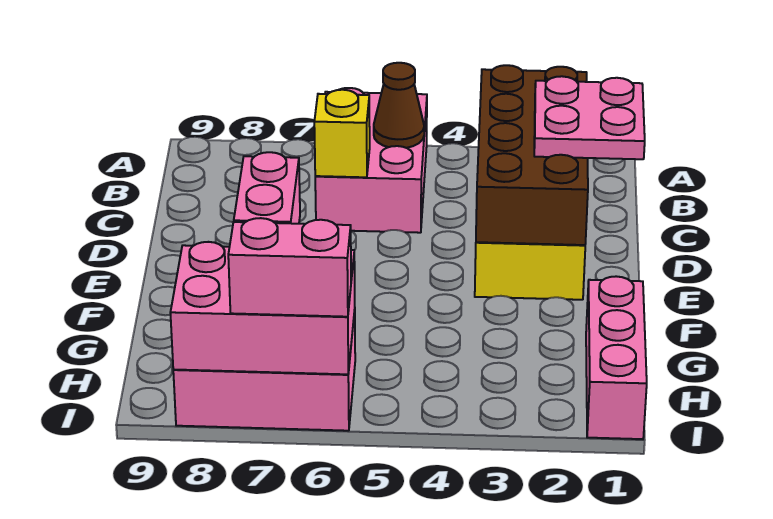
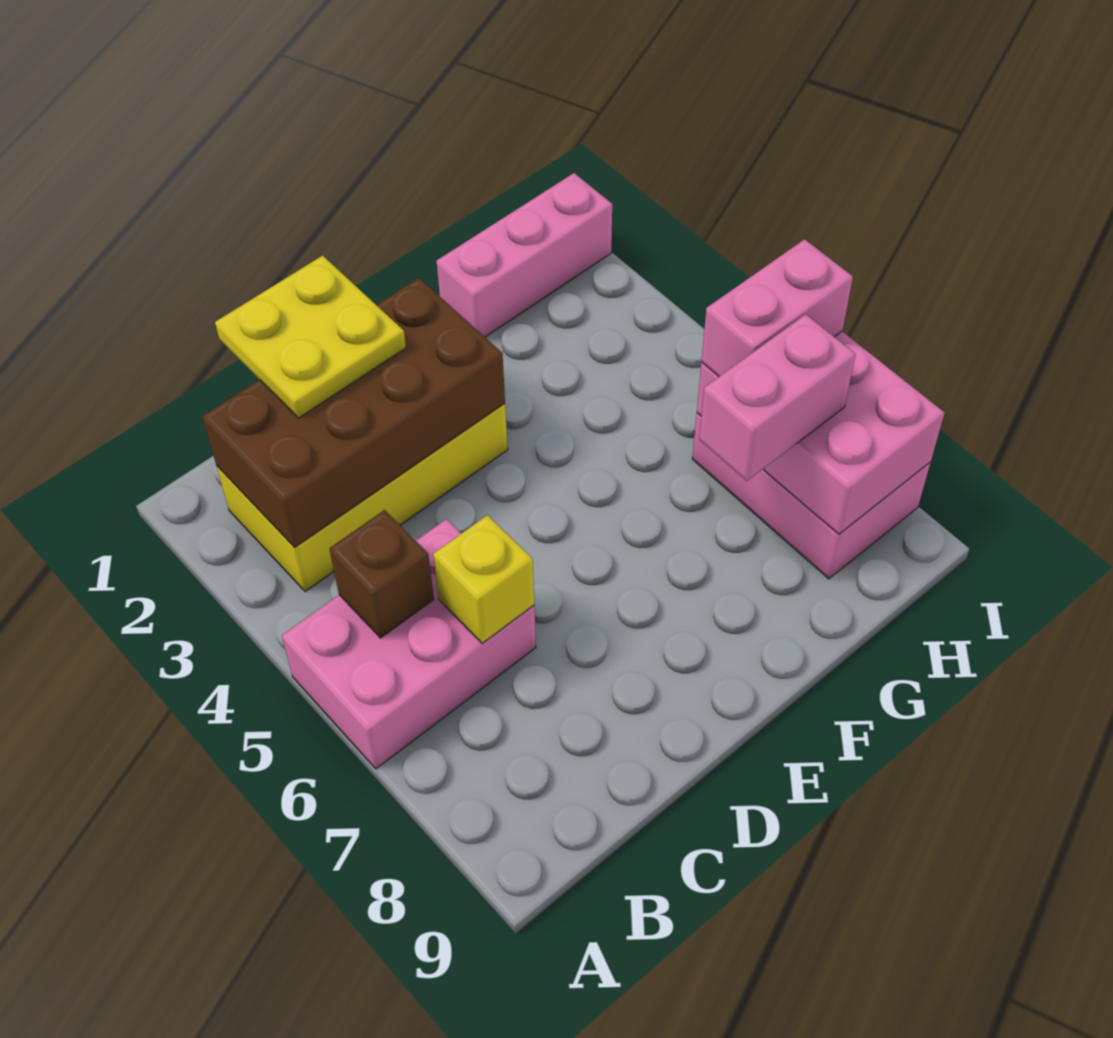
brown cone B5 level 2 -> brown brick B5 level 2
pink plate C1:D2 level 3 -> yellow plate C1:D2 level 3
pink brick I6:I7 level 3 -> pink brick H6:I6 level 3

